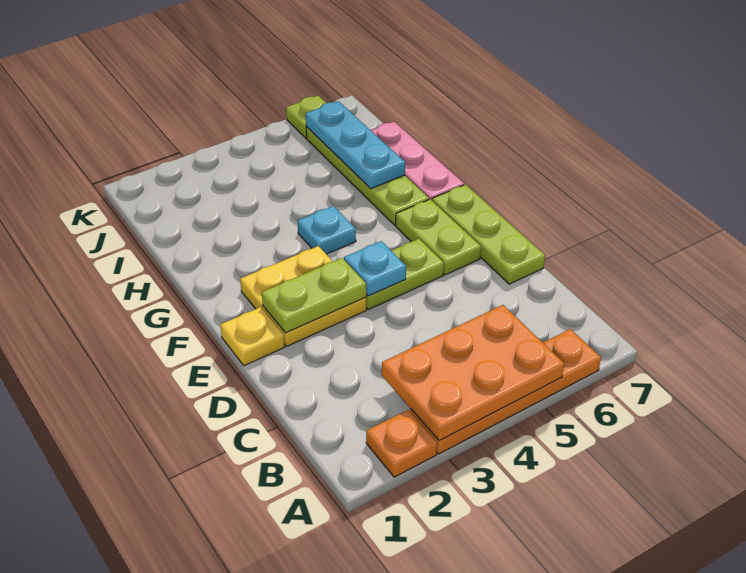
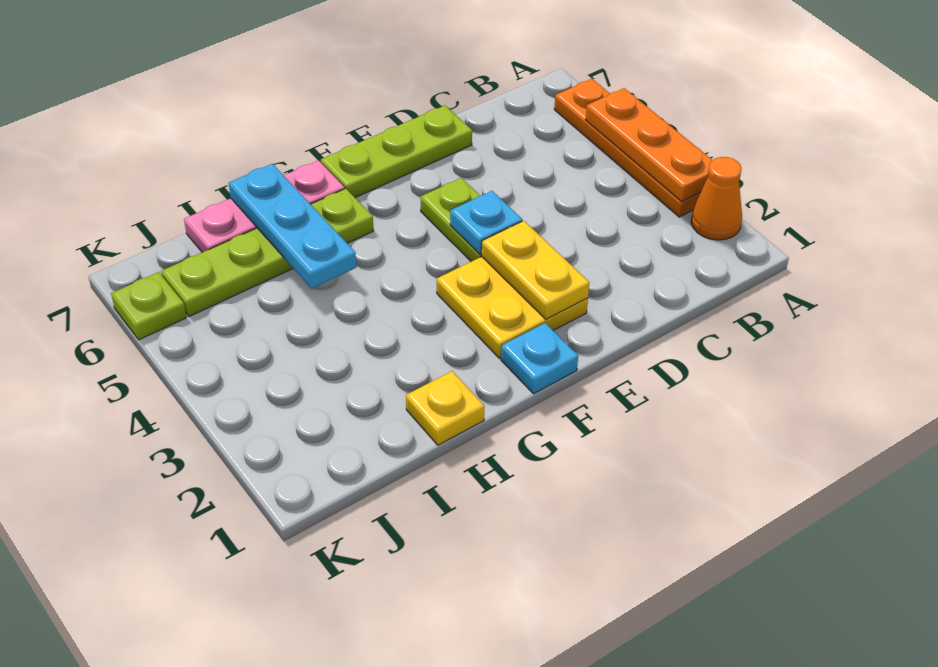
orange plate A2 level 1 -> orange cone A2 level 1
orange plate A3:B5 level 2 -> orange plate A3:A5 level 2
yellow plate E1 level 1 -> yellow plate H1 level 1
lime plate E2:E3 level 2 -> yellow plate E2:E3 level 2
lime plate E6:F6 level 1 -> none
cyan plate G4 level 1 -> cyan plate F1 level 1
cyan plate H6:J6 level 2 -> cyan plate H5:H7 level 2

